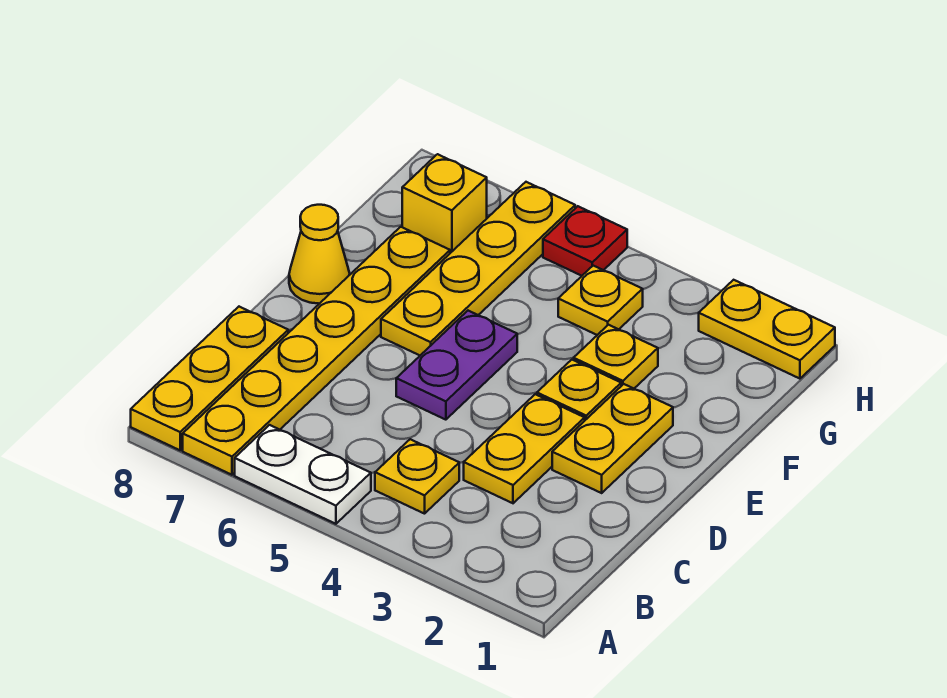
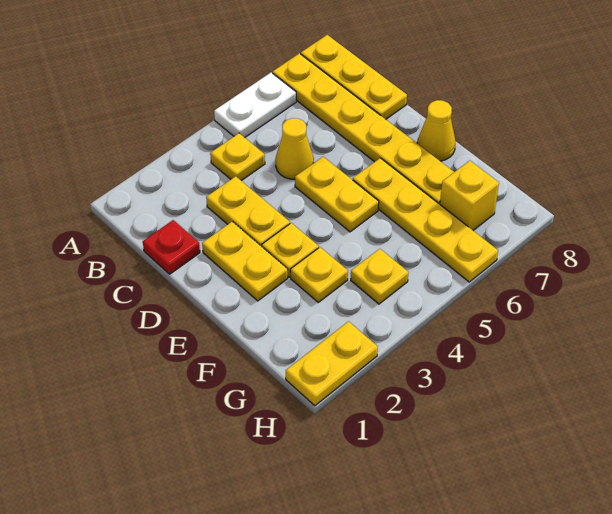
none -> yellow cone C5 level 1
purple plate D5:E5 level 1 -> yellow plate D5:E5 level 1
red plate H5 level 1 -> red plate C1 level 1

